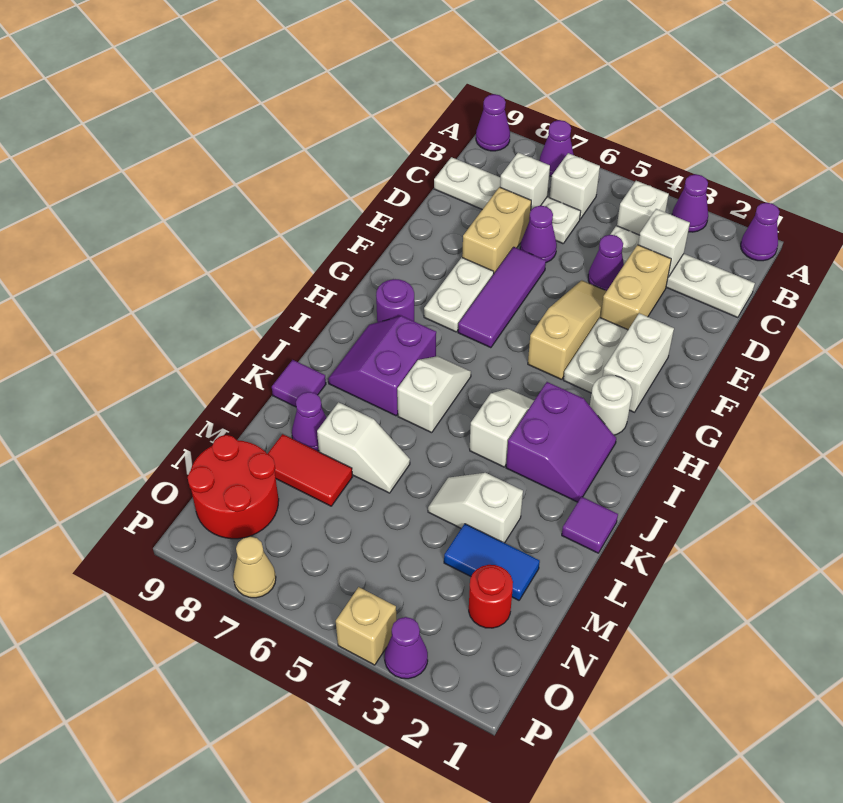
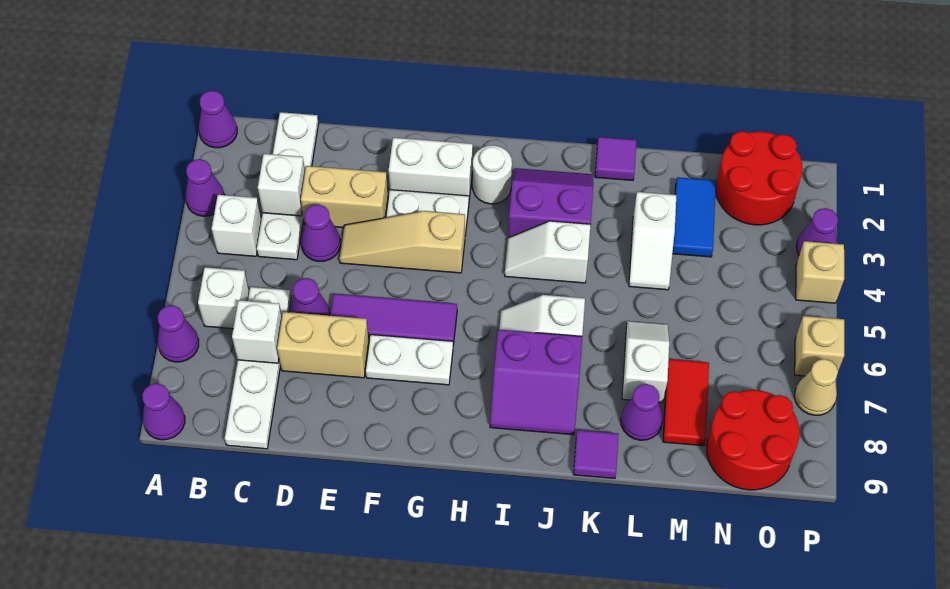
purple round brick H8 level 1 -> none
red round brick N2 level 1 -> red round brick N1:O2 level 1
none -> tan brick P6 level 1

